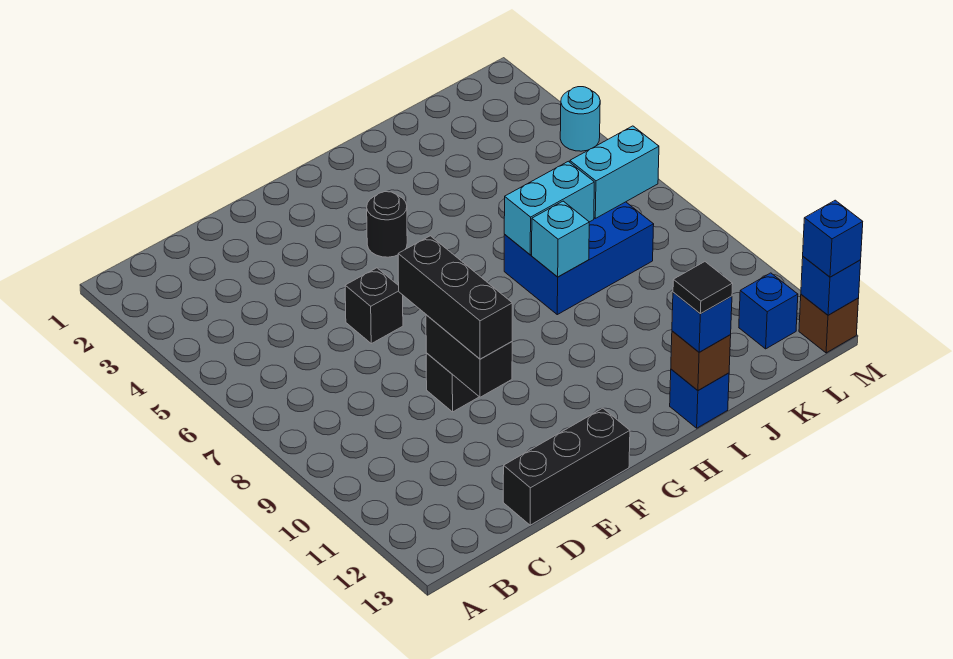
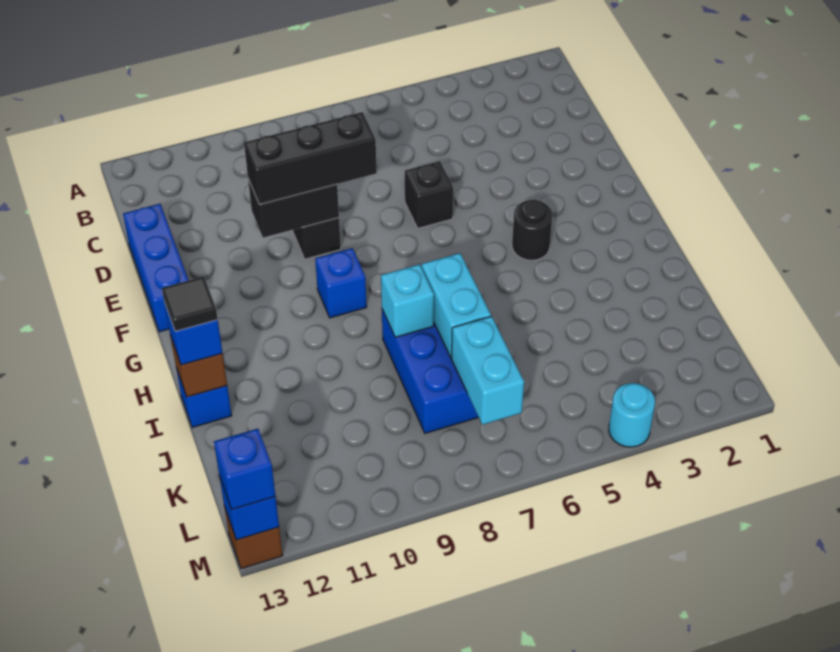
black brick D13:F13 level 1 -> blue brick D13:F13 level 1
blue brick L12 level 1 -> blue brick G9 level 1

